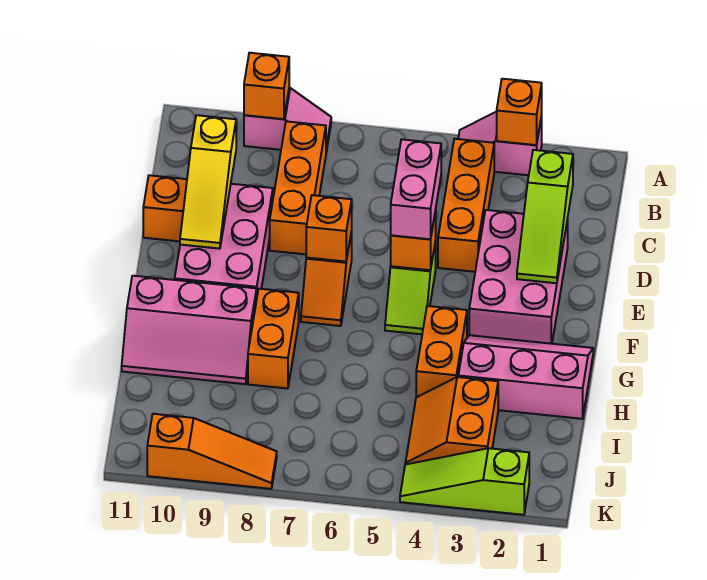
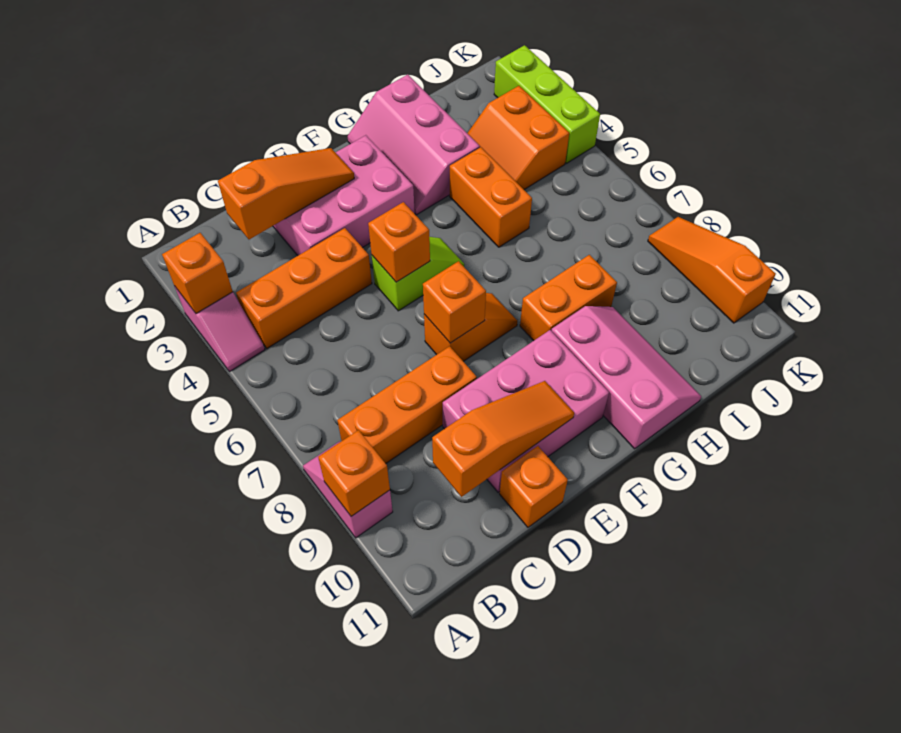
lime slope C2:E2 level 2 top C -> orange slope C2:E2 level 2 top C
yellow slope C10:E10 level 2 top C -> orange slope C10:E10 level 2 top C
pink brick D5:E5 level 3 -> none
orange brick G4:H4 level 1 -> orange brick H4:H5 level 1
orange slope I3:J4 level 1 top 3 -> orange slope I3:J4 level 1 top J
lime slope K2:K4 level 1 top 2 -> lime brick K2:K4 level 1

